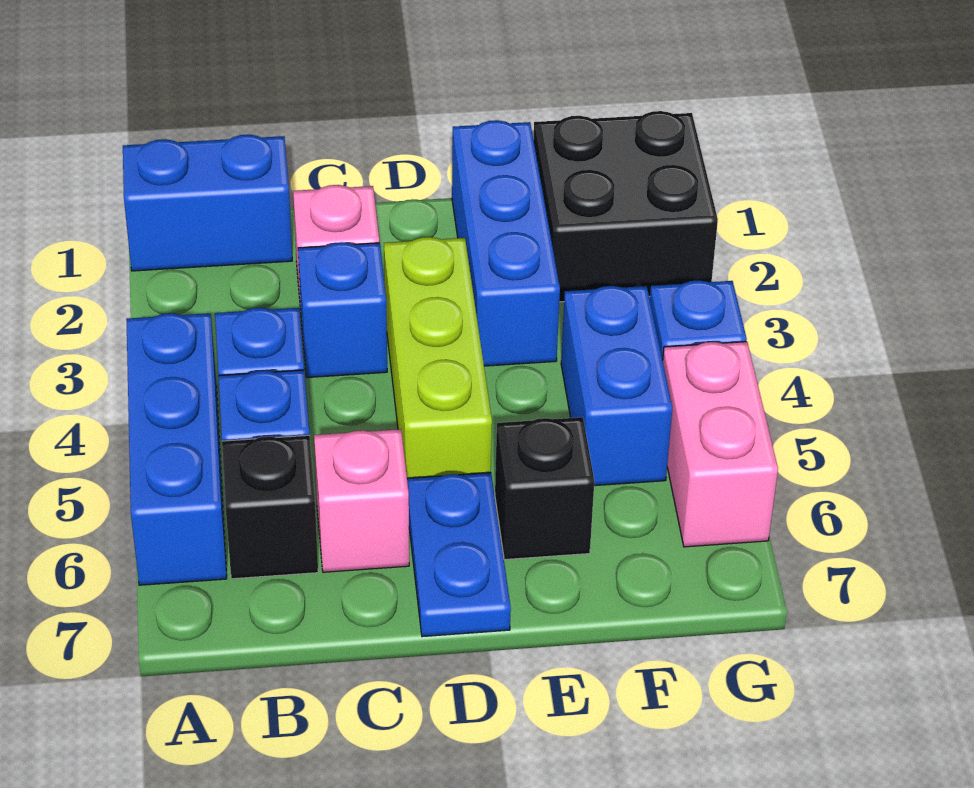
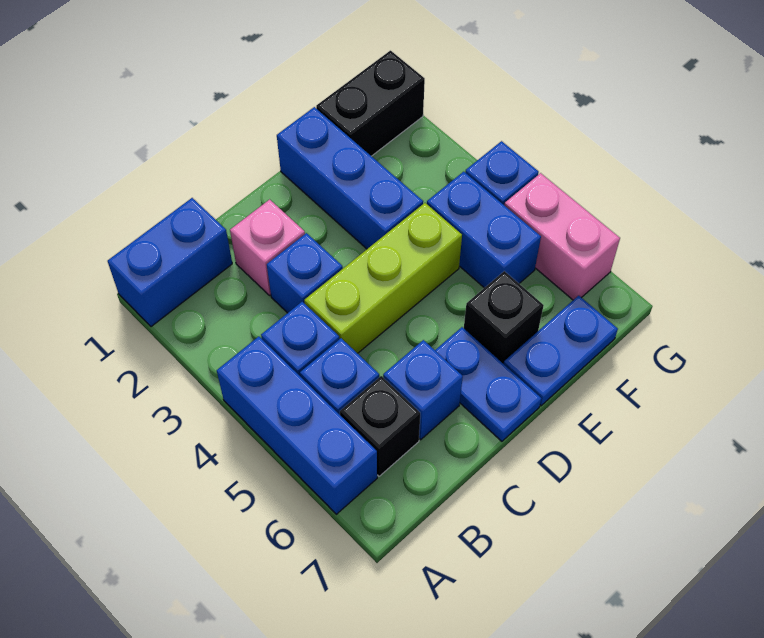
pink brick C6 level 1 -> blue brick C6 level 1
lime brick D3:D5 level 1 -> lime brick C4:E4 level 1
none -> blue plate E7:F7 level 1
black brick F1:G2 level 1 -> black brick F1:G1 level 1

